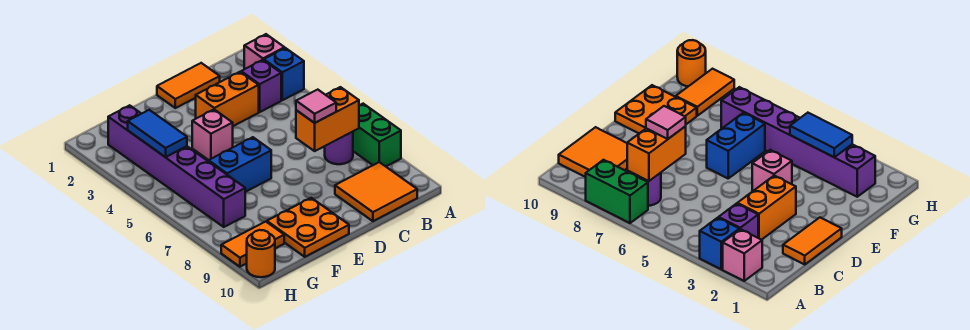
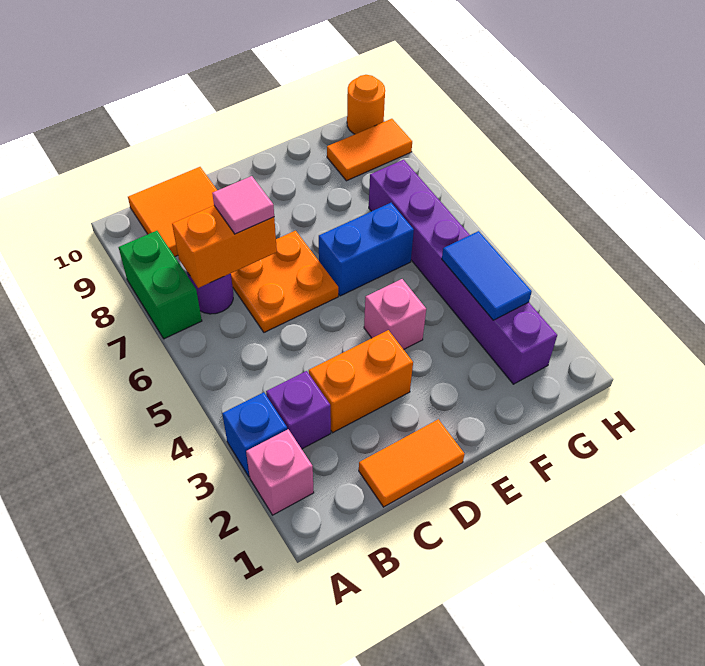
orange plate E9:F10 level 1 -> orange plate C6:D7 level 1

